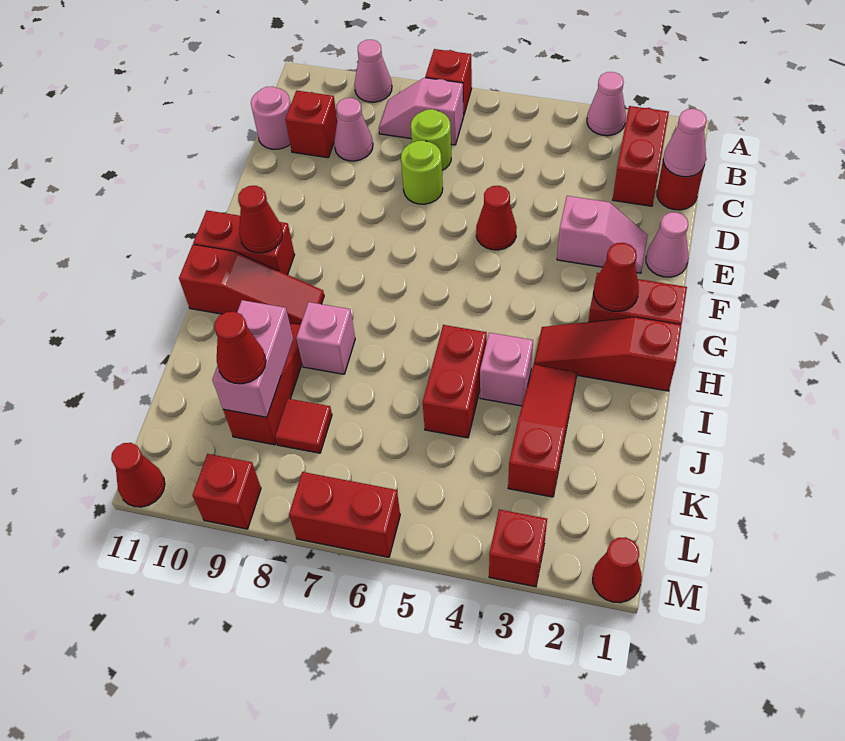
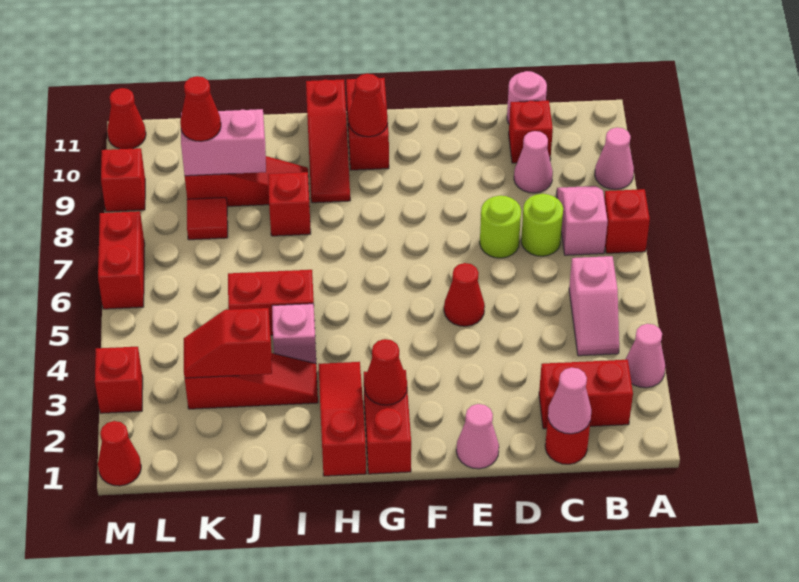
pink slope E2:E3 level 1 top 3 -> pink slope B4:B5 level 1 top 5
pink brick I8 level 1 -> red brick I8 level 1
none -> red slope J3:K3 level 2 top J

